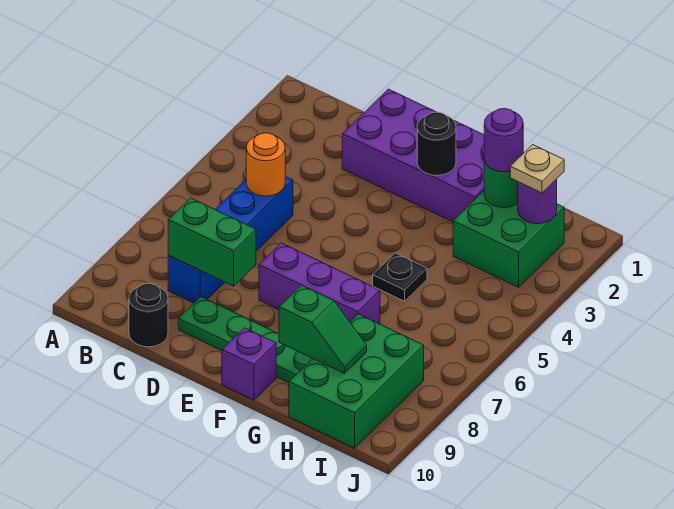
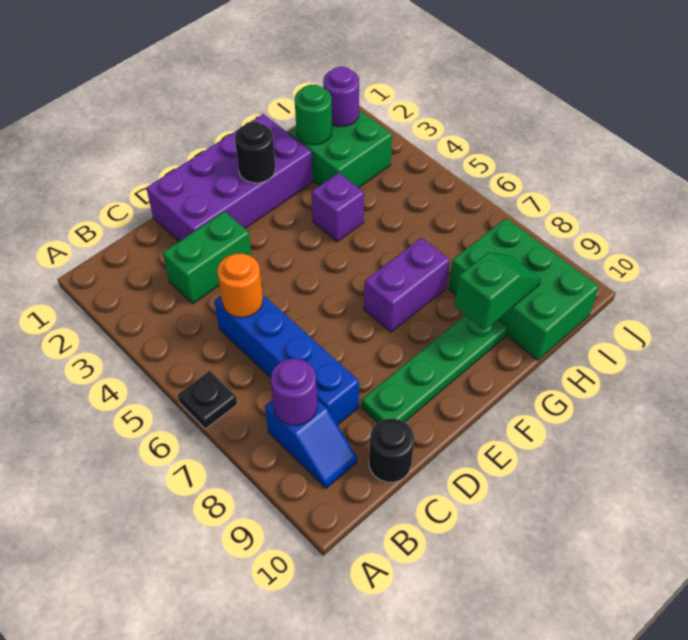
none -> blue slope B8:B9 level 1 top 8
green brick C8:D8 level 2 -> green brick C3:D3 level 1
purple brick E7:G7 level 1 -> purple brick F7:G7 level 1
purple brick F10 level 1 -> purple brick G4 level 1
black plate G5 level 1 -> black plate A6 level 1
purple round brick H2 level 3 -> purple round brick B8 level 2
tan plate I2 level 3 -> none

